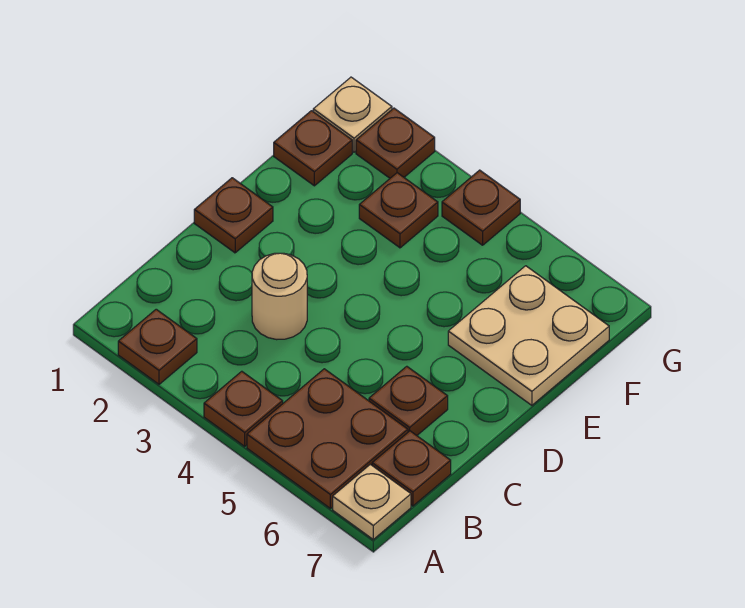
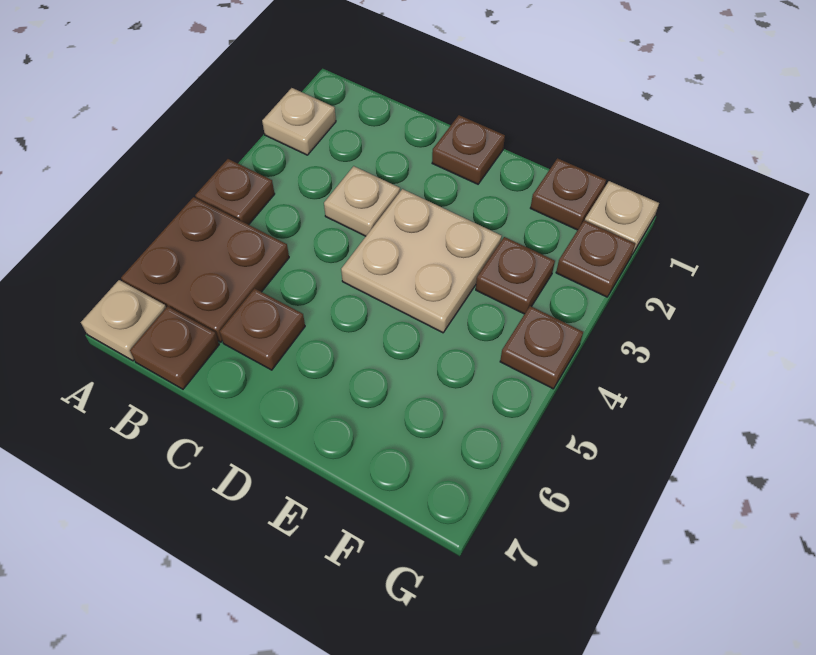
brown plate A2 level 1 -> tan plate A2 level 1
tan round brick C3 level 1 -> tan plate C3 level 1
tan plate E6:F7 level 1 -> tan plate D3:E4 level 1

